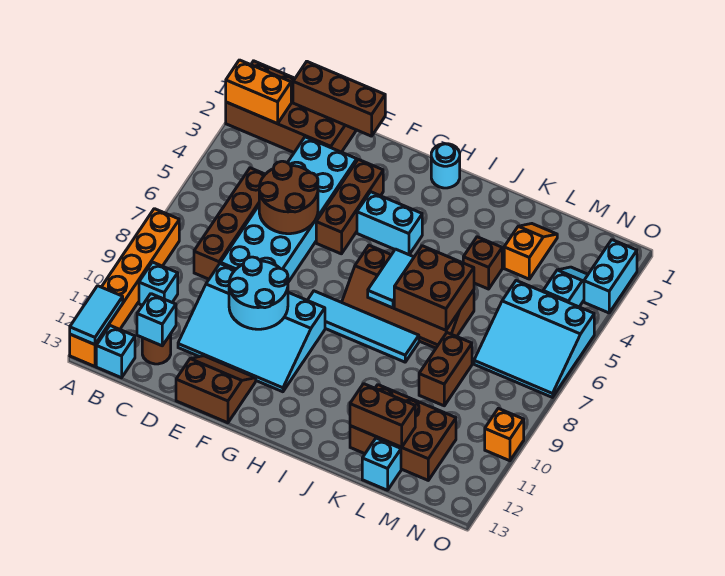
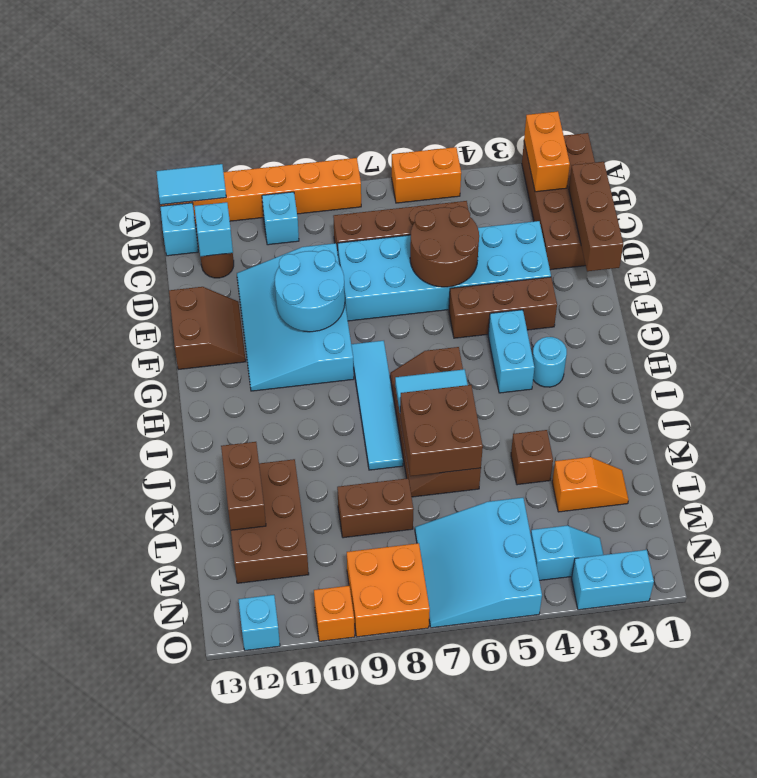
none -> orange brick A5:A6 level 1
cyan round brick H1 level 1 -> cyan round brick H3 level 1
cyan brick L13 level 1 -> cyan brick O12 level 1
none -> orange brick N8:O9 level 1

